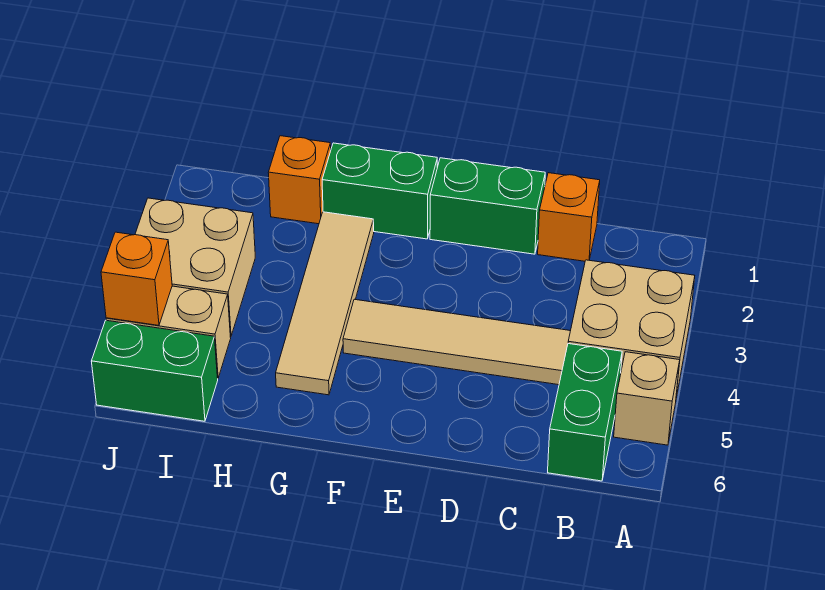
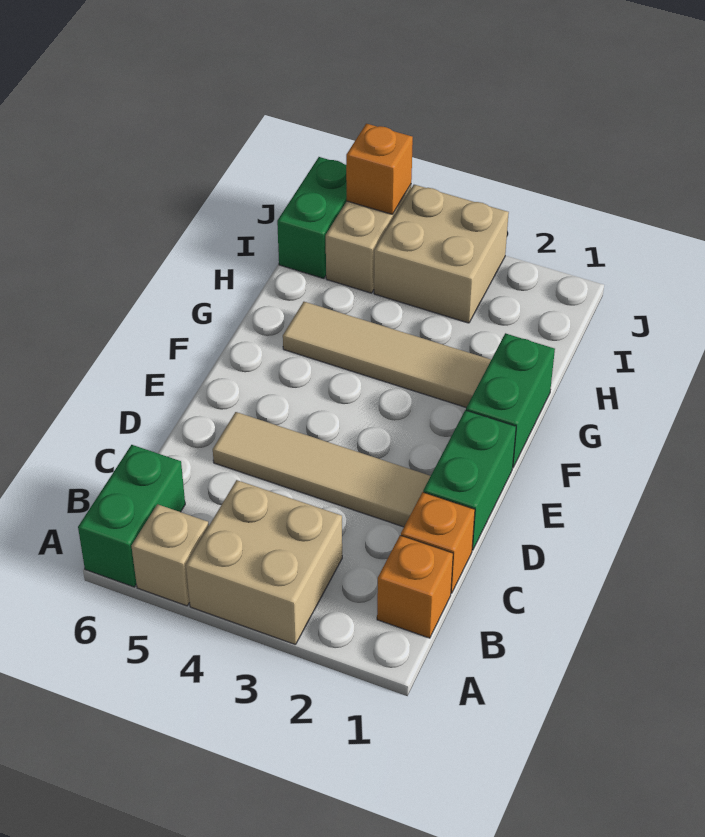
green brick B5:B6 level 1 -> green brick A6:B6 level 1
tan tile C4:F4 level 1 -> tan tile D2:D5 level 1
orange brick H1 level 1 -> orange brick B1 level 1

